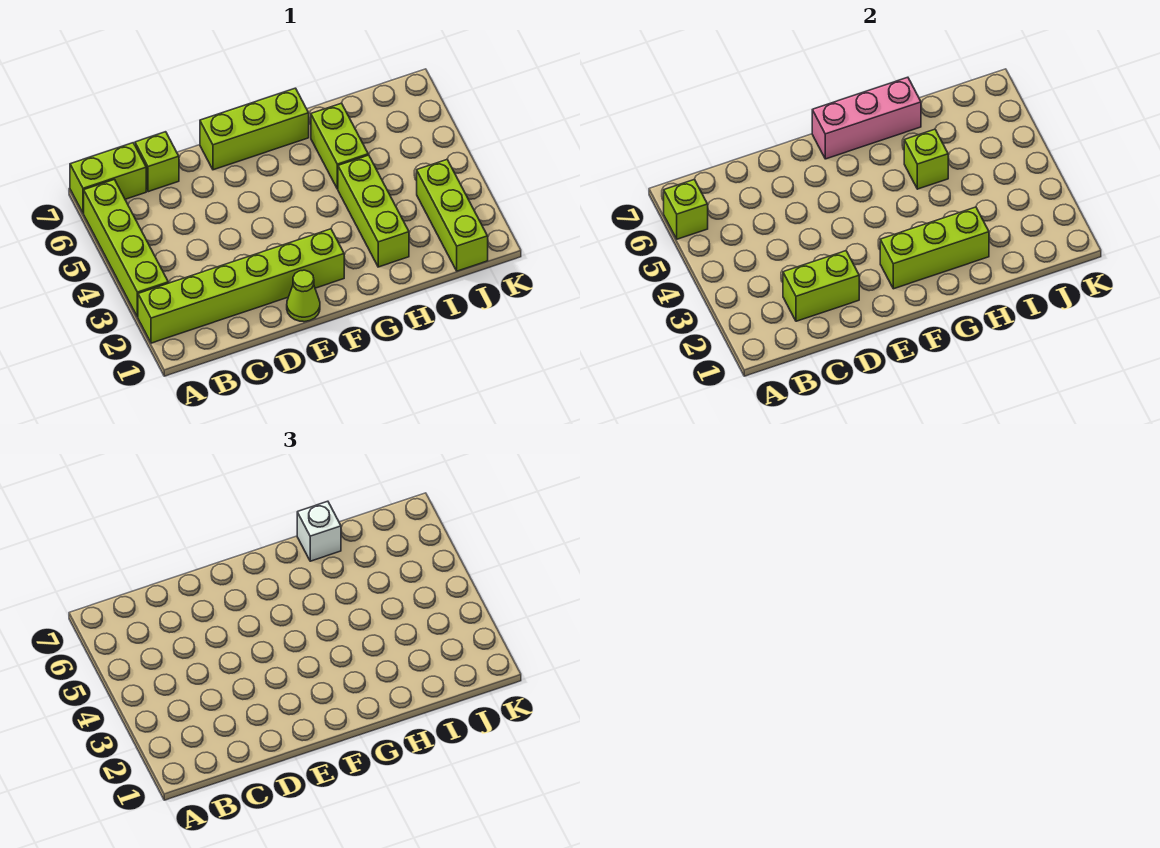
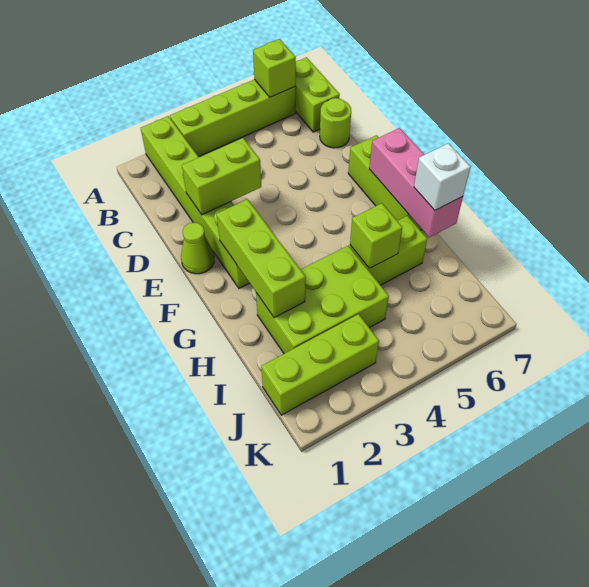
lime brick C2:D2 level 2 -> lime brick D2:D3 level 2
lime brick C7 level 1 -> lime round brick C7 level 1
lime brick H2:H4 level 1 -> lime brick H2:I4 level 1

